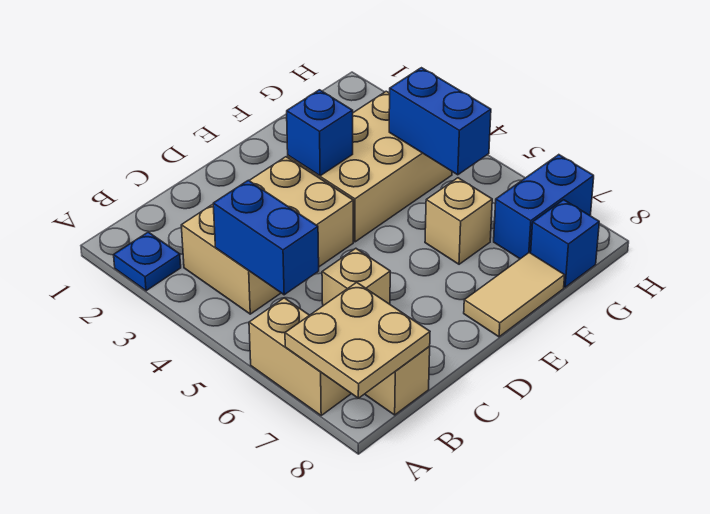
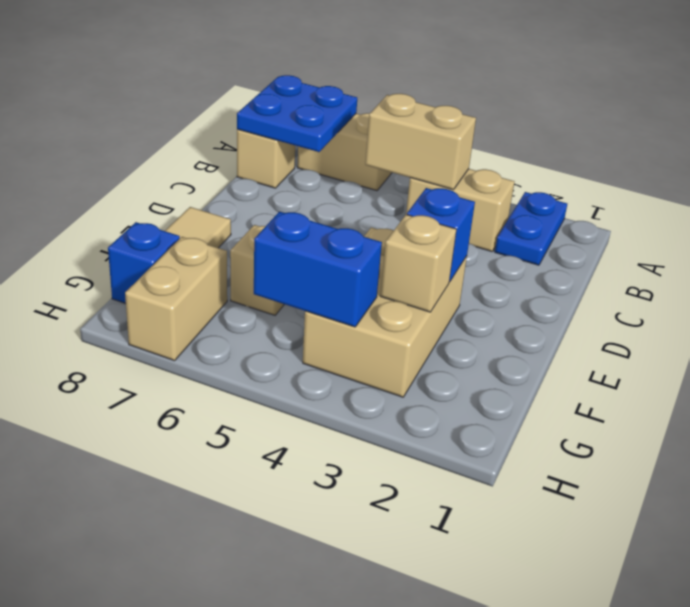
blue plate A2 level 1 -> blue plate A2:B2 level 1
tan plate A7:B8 level 2 -> blue plate A7:B8 level 2
tan brick B3:D4 level 1 -> tan brick B3:B4 level 1
blue brick B4:B5 level 2 -> tan brick B4:B5 level 2
tan brick C6 level 1 -> tan brick F3 level 2
blue brick G7:H7 level 1 -> tan brick G7:H7 level 1

